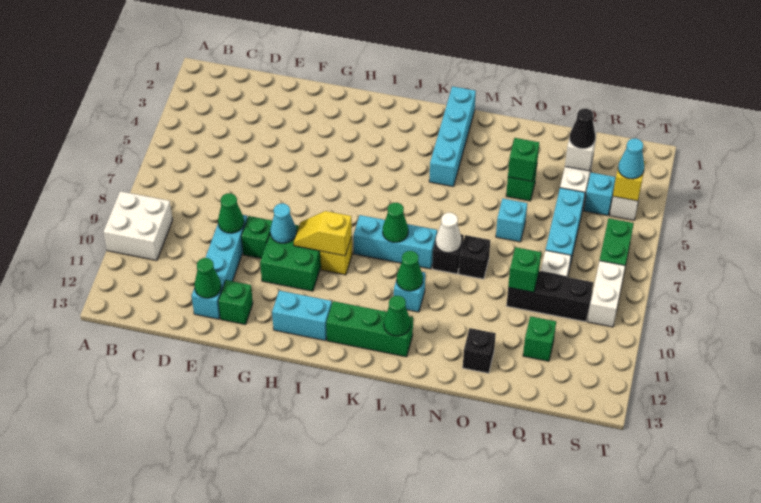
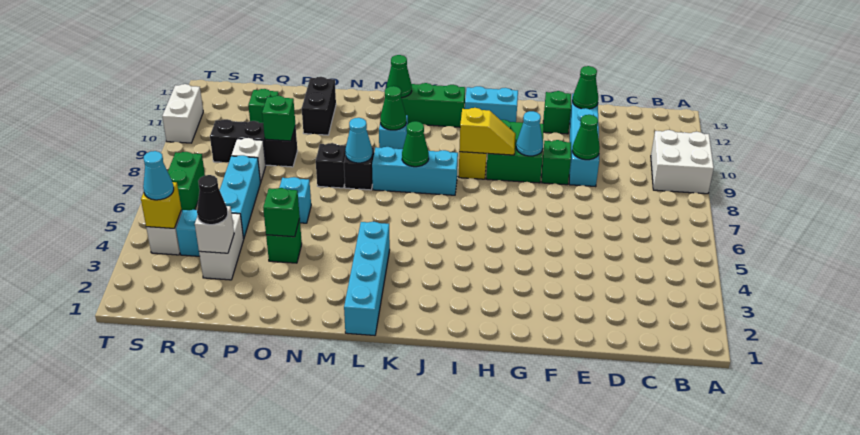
white cone M8 level 2 -> cyan cone M8 level 2
black brick O12 level 1 -> black brick O11:O12 level 1
white brick S8:S9 level 1 -> white brick T10:T11 level 1

